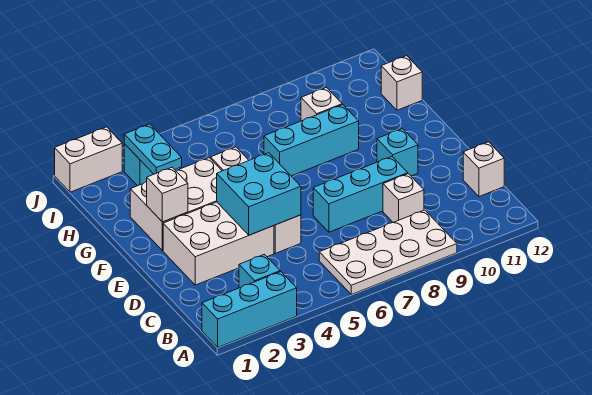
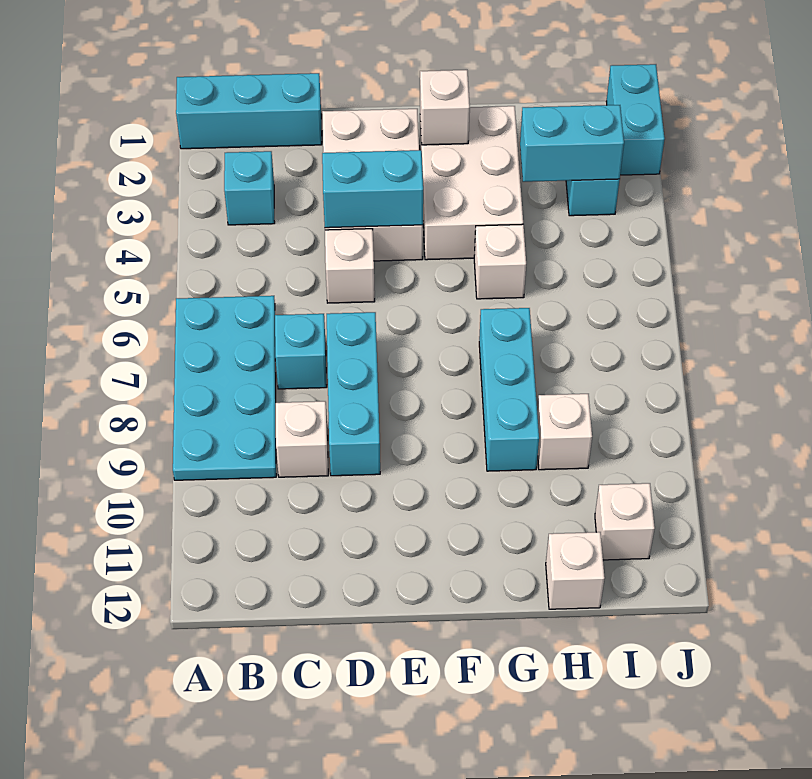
cyan brick A1:A3 level 1 -> cyan brick A1:C1 level 1
white plate A6:B9 level 1 -> cyan plate A6:B9 level 1
white brick C12 level 1 -> white brick I11 level 1
cyan brick D4:E5 level 2 -> cyan brick D4:E4 level 2
cyan brick E10 level 1 -> cyan brick C7 level 1
cyan plate H3:I3 level 2 -> cyan brick H3:I3 level 2
white brick J1:J2 level 1 -> cyan brick J1:J2 level 1

